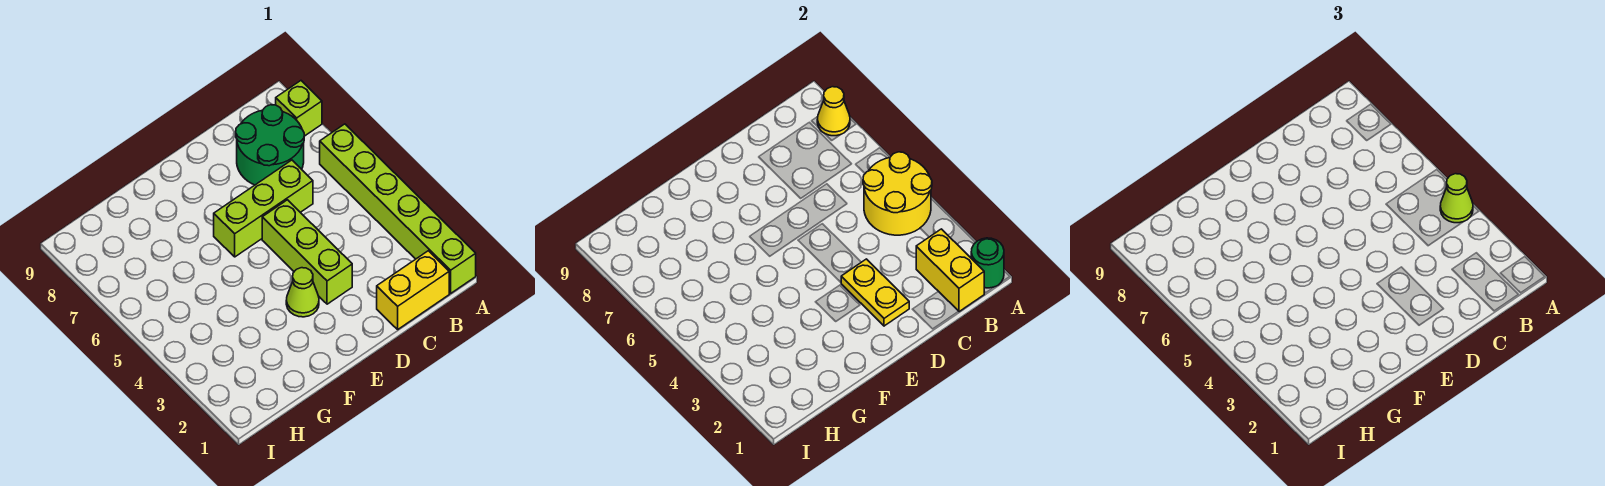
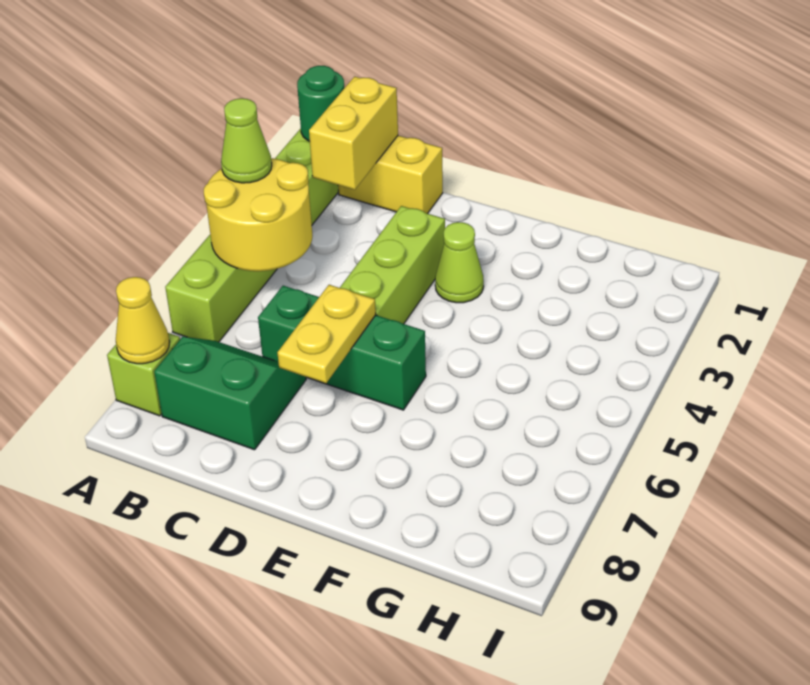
green round brick B7:C8 level 1 -> green slope B7:C8 level 1 top 8
lime brick C6:E6 level 1 -> green brick C6:E6 level 1
yellow plate D2:D3 level 2 -> yellow plate D6:D7 level 2

